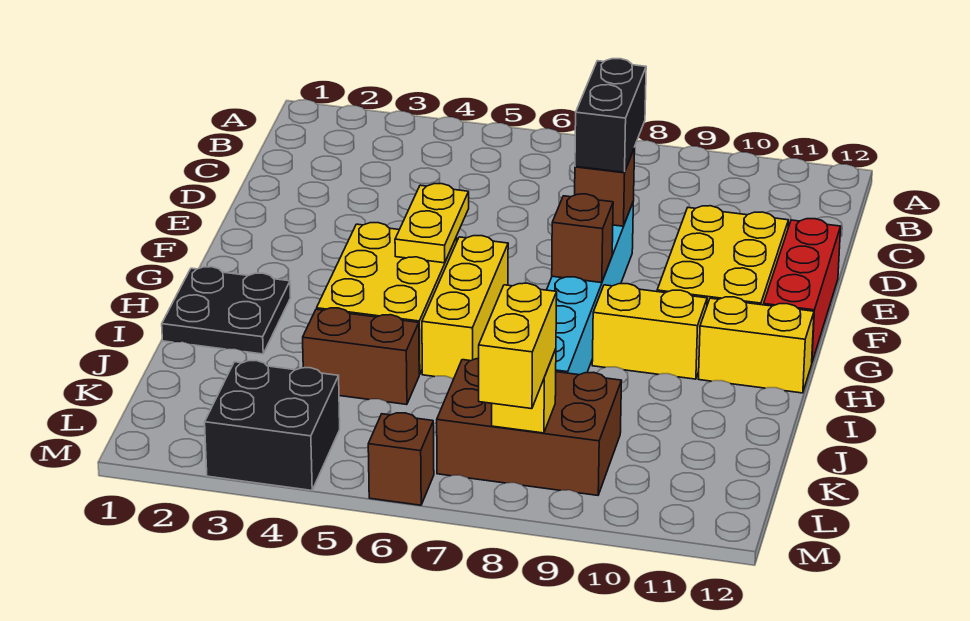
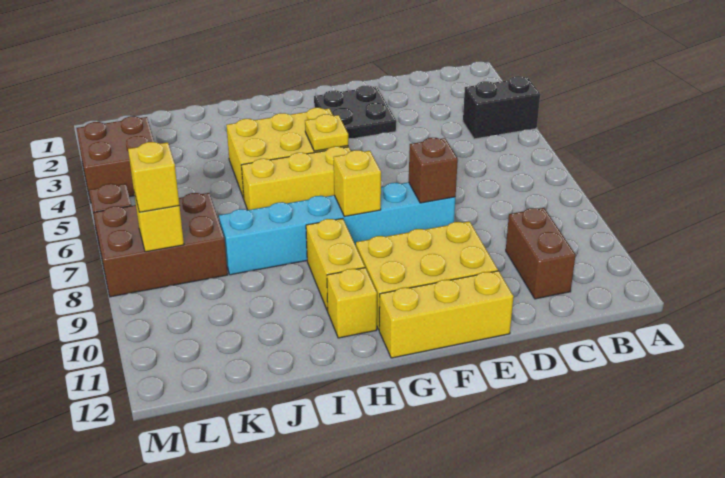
black brick D8:E8 level 3 -> black brick A4:B4 level 1
red brick E12:G12 level 1 -> yellow brick E12:G12 level 1
yellow plate F5:G5 level 2 -> yellow plate G5 level 2
brown brick G8 level 2 -> yellow brick G8 level 2
black plate H1:I2 level 1 -> black plate E2:F3 level 1
yellow brick H11:H12 level 1 -> yellow brick H11 level 1
brown brick J4:J5 level 1 -> brown brick C10:C11 level 1
brown brick K7:L9 level 1 -> brown brick K7:M8 level 1
black brick L3:M4 level 1 -> brown brick L3:M4 level 1
yellow brick L8:M8 level 3 -> yellow brick L8 level 3

